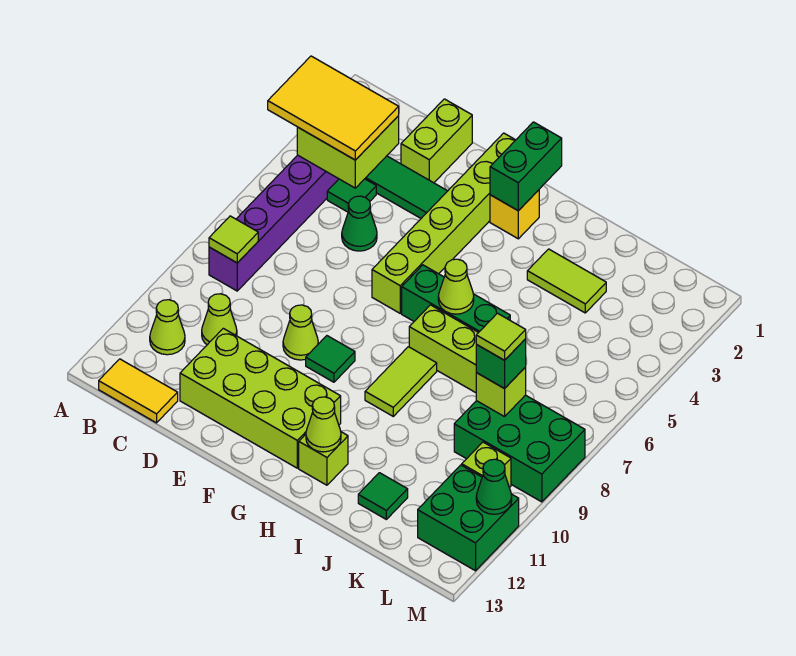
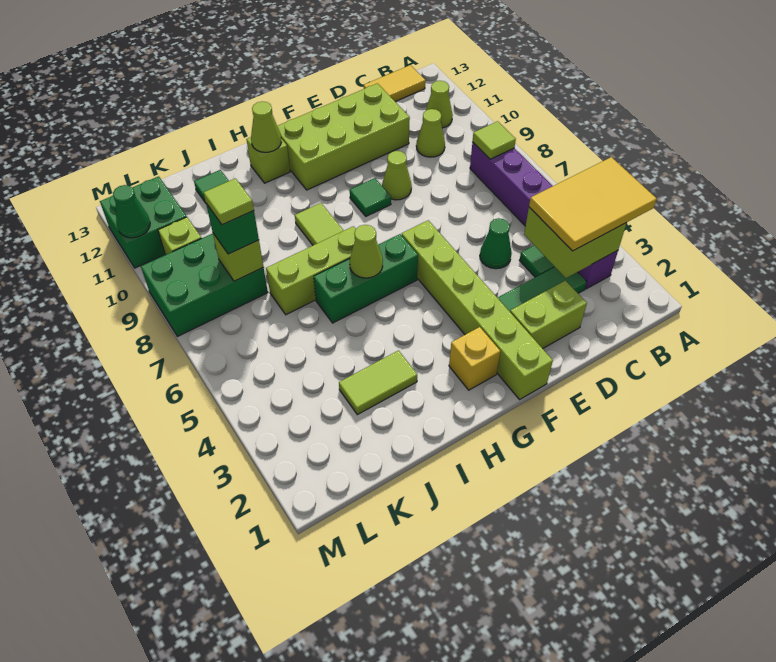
lime brick D1:D2 level 1 -> lime brick D2:E2 level 1
green brick G1:G2 level 2 -> none

